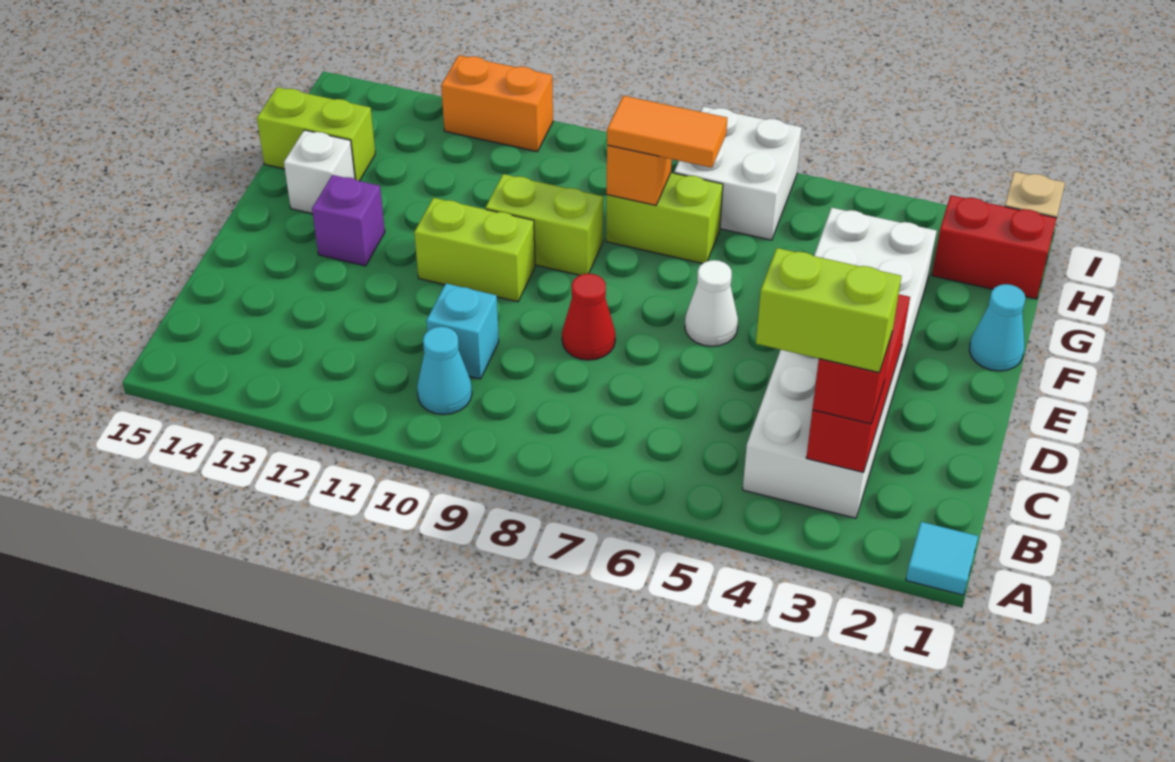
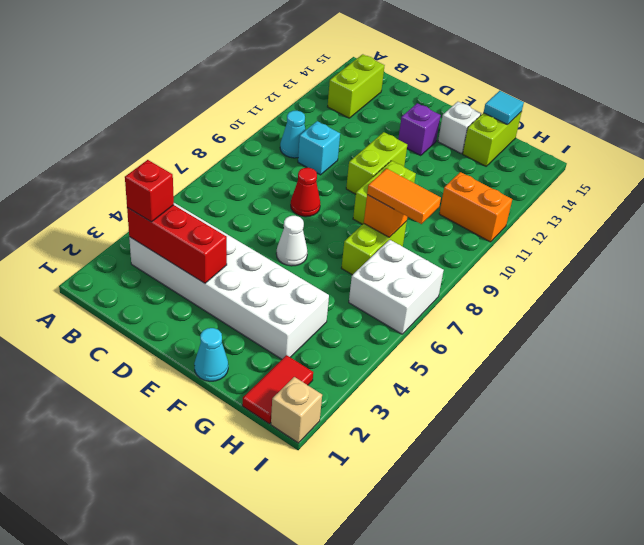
cyan tile A1 level 1 -> cyan tile G15 level 2
lime brick B3:B4 level 4 -> lime brick B13:B14 level 1
orange tile G7:G8 level 3 -> orange tile G8:H8 level 3
red brick H1:H2 level 1 -> red tile H1:H2 level 1
orange brick I11:I12 level 1 -> orange brick H11:I11 level 1

